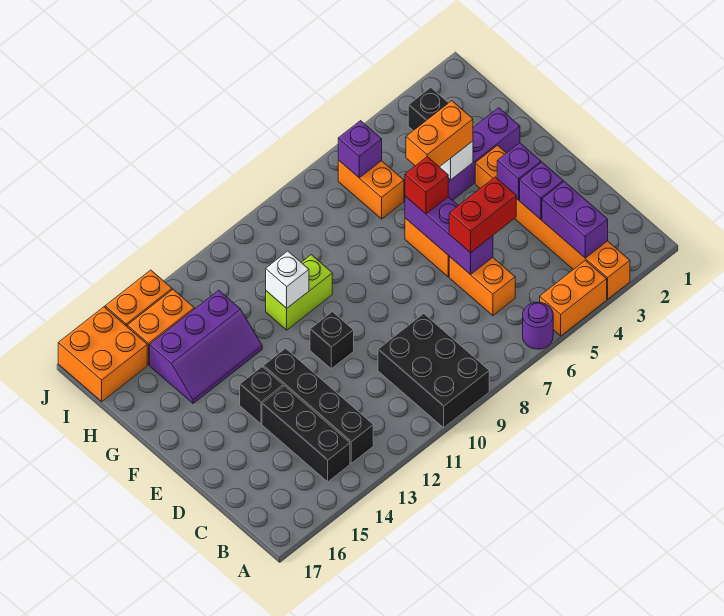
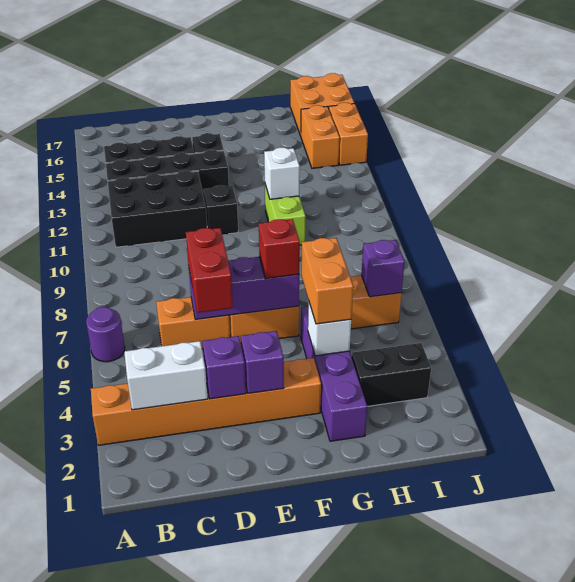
orange brick A4:A5 level 1 -> none
black brick A9:C10 level 1 -> black brick B11:D12 level 1
purple brick B3:C3 level 2 -> white brick B3:C3 level 2
purple slope G13:H15 level 1 top H -> none

